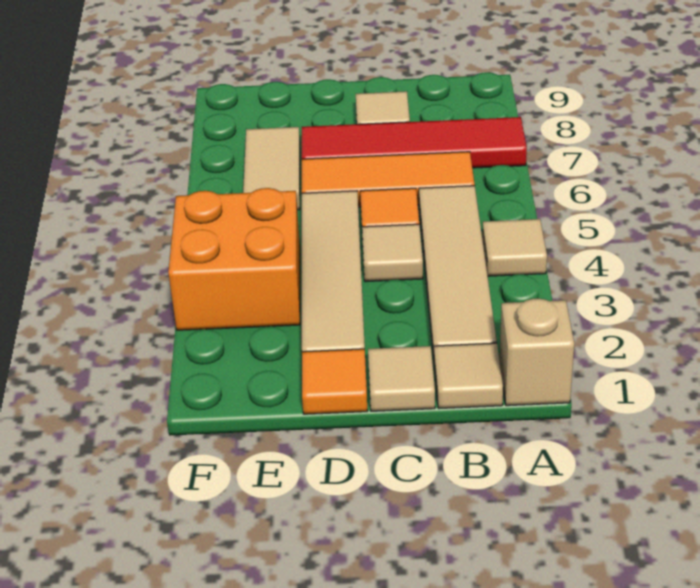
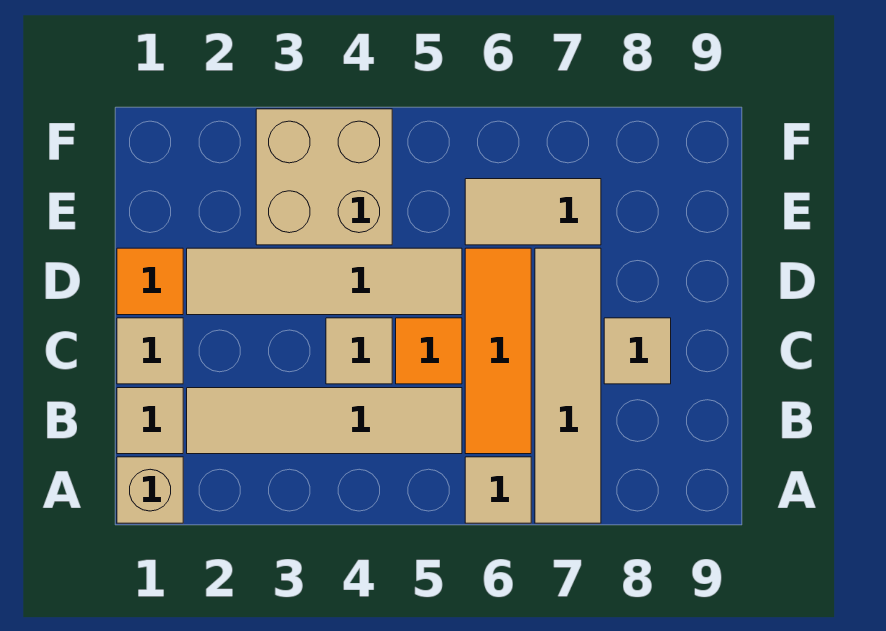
tan tile A4 level 1 -> tan tile A6 level 1
red tile A7:D7 level 1 -> tan tile A7:D7 level 1
orange brick E3:F4 level 1 -> tan brick E3:F4 level 1

